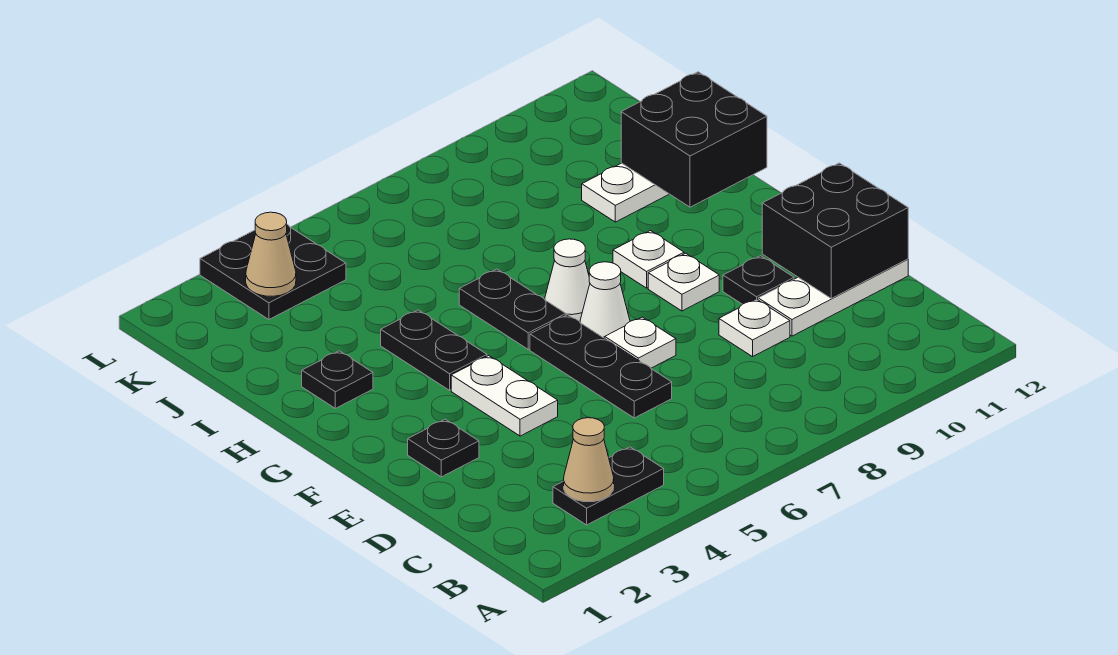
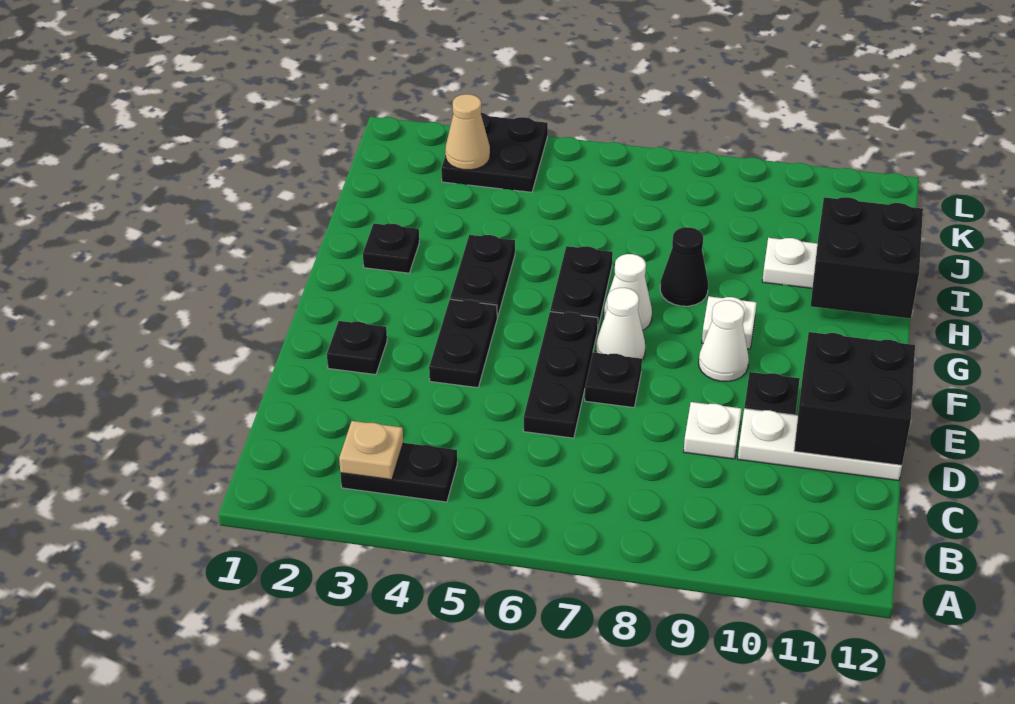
tan cone B3 level 2 -> tan plate B3 level 2
white plate E4:F4 level 1 -> black plate E4:F4 level 1
white plate E7 level 1 -> black plate E7 level 1
white plate F9 level 1 -> white cone F9 level 1
none -> black cone H8 level 1

